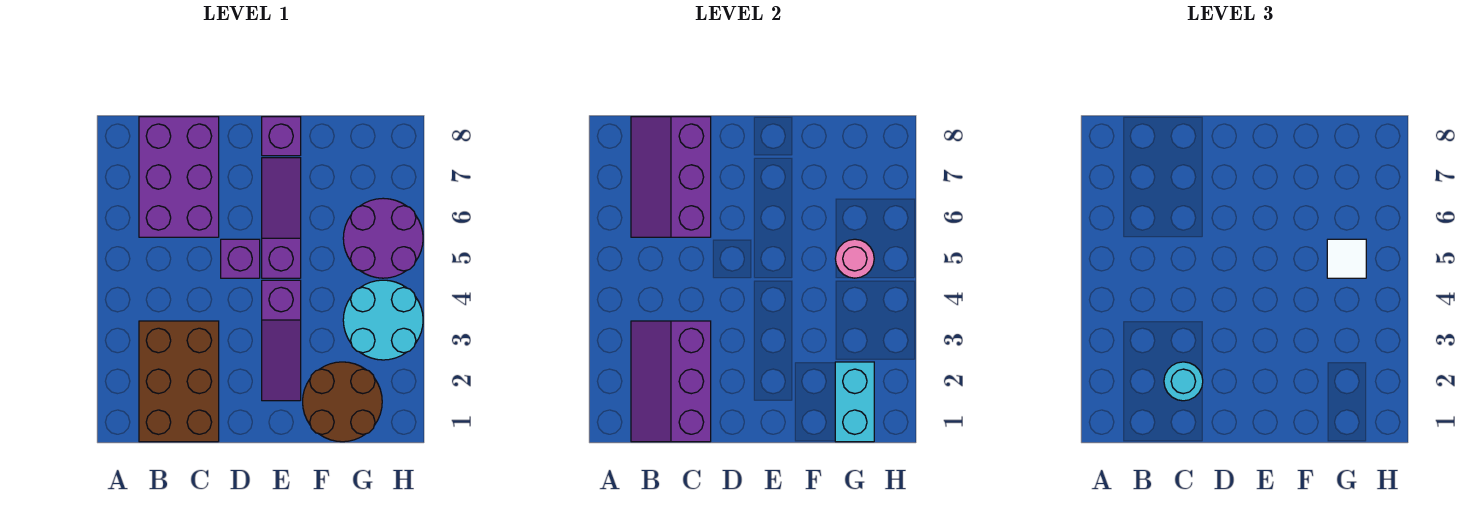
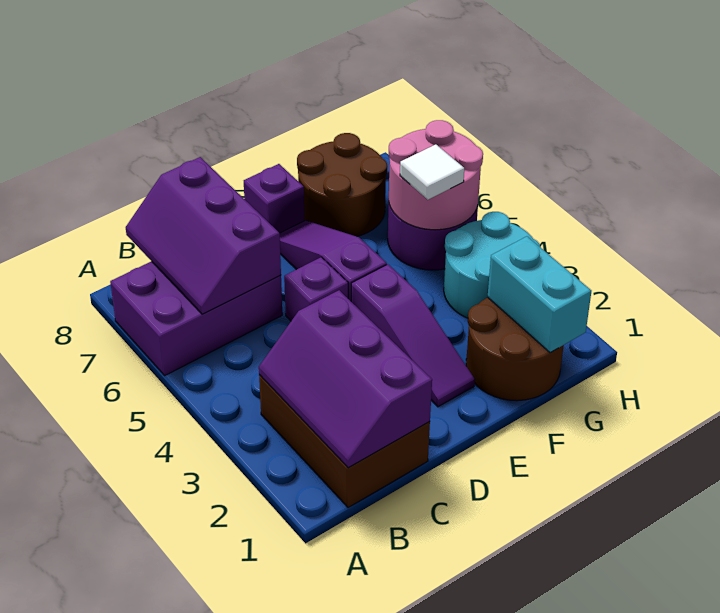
purple brick B6:C8 level 1 -> purple brick A6:C7 level 1
cyan round brick C2 level 3 -> none
none -> brown round brick F7:G8 level 1
pink round brick G5 level 2 -> pink round brick G5:H6 level 2

